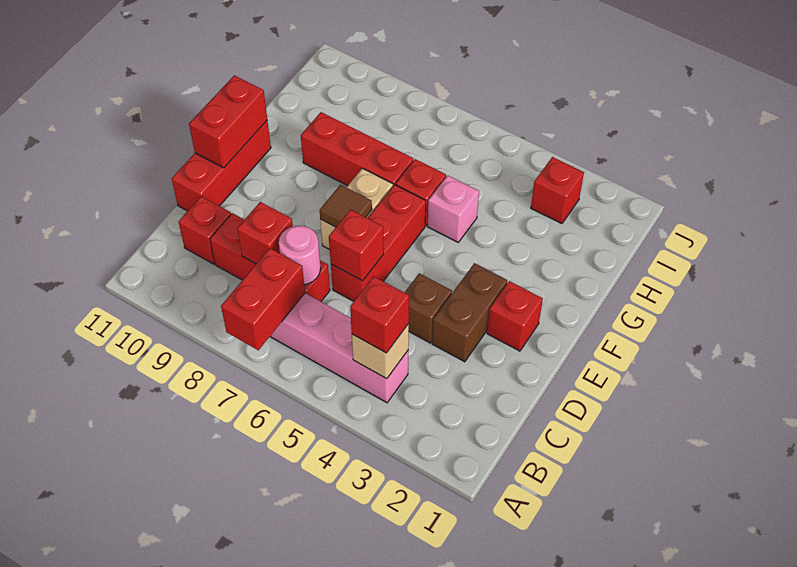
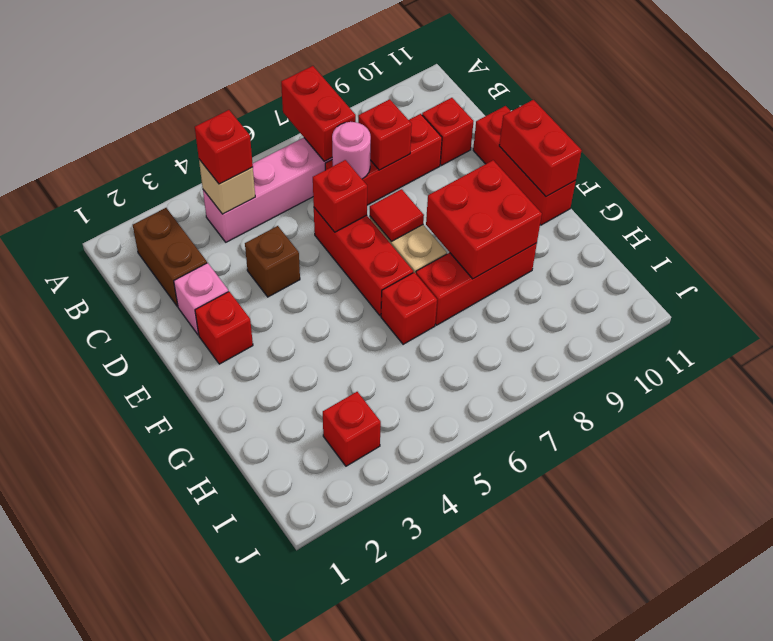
brown brick D3:E3 level 1 -> brown brick B2:C2 level 1
brown tile E7 level 2 -> red tile E7 level 2
none -> red brick F8:G9 level 2
pink brick G5 level 1 -> pink brick D2 level 1

